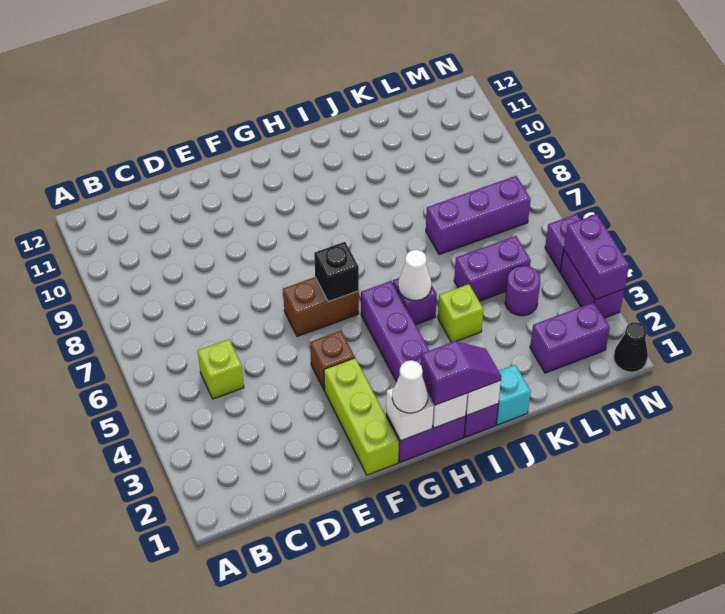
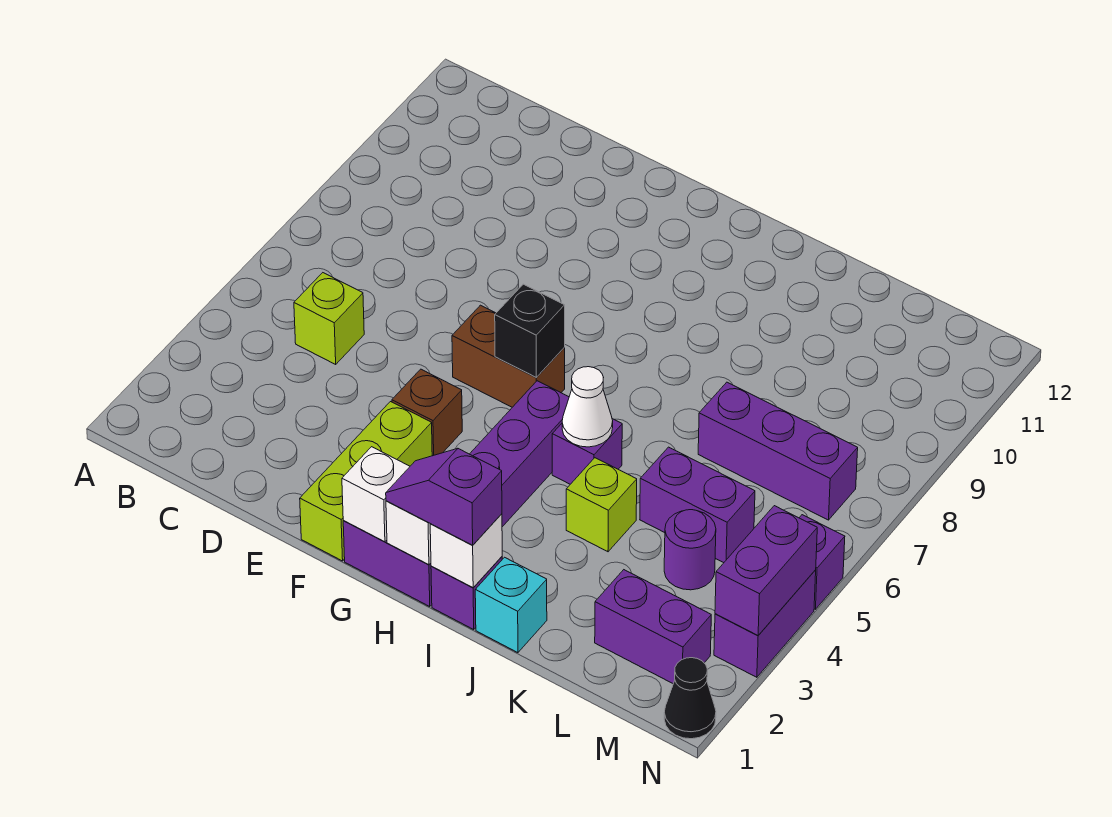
white cone G1 level 3 -> none
purple slope H1:I1 level 3 top H -> purple slope H1:I1 level 3 top I

